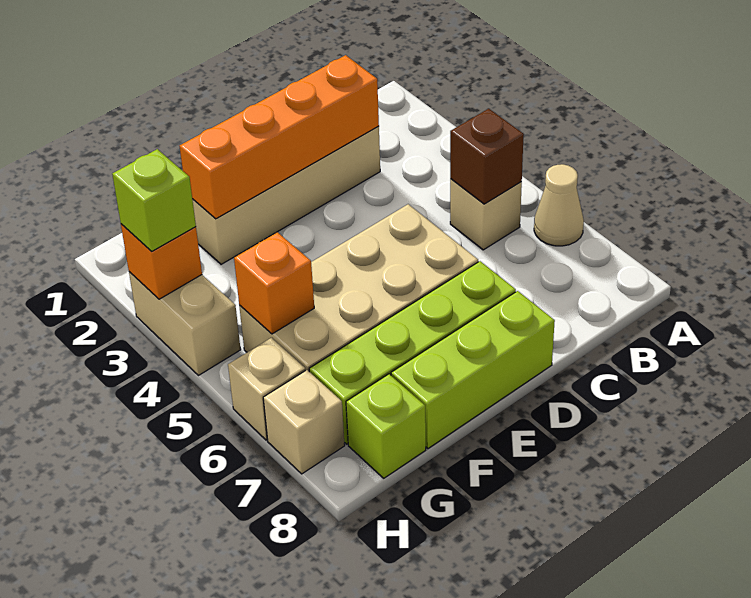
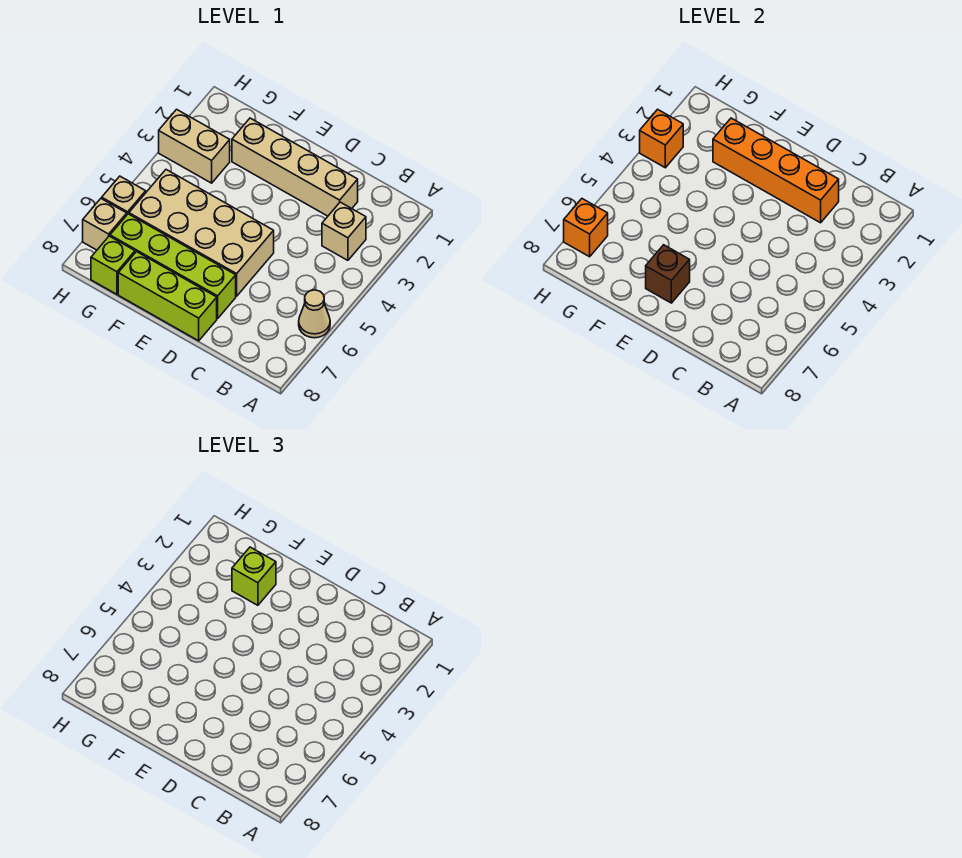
tan brick B5 level 1 -> tan brick B3 level 1
brown brick B5 level 2 -> brown brick E7 level 2
orange brick G5 level 2 -> orange brick H7 level 2
tan brick H3:H4 level 1 -> tan brick G3:H3 level 1
lime brick H3 level 3 -> lime brick F2 level 3

